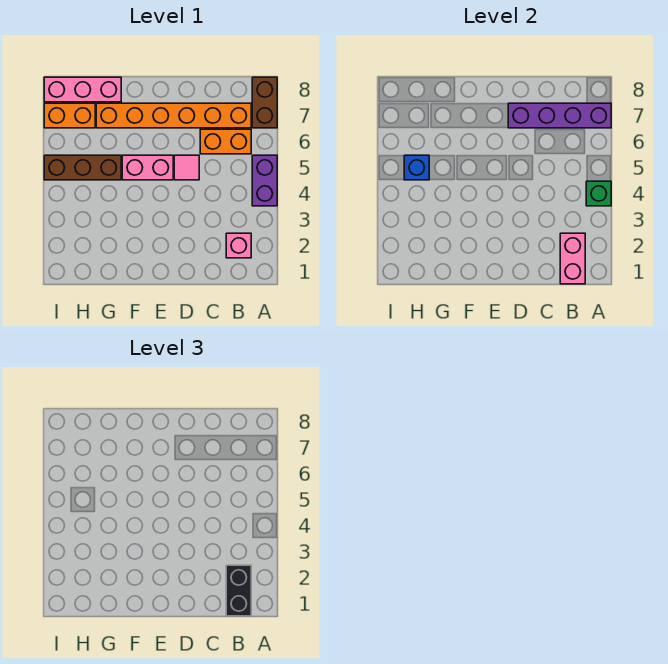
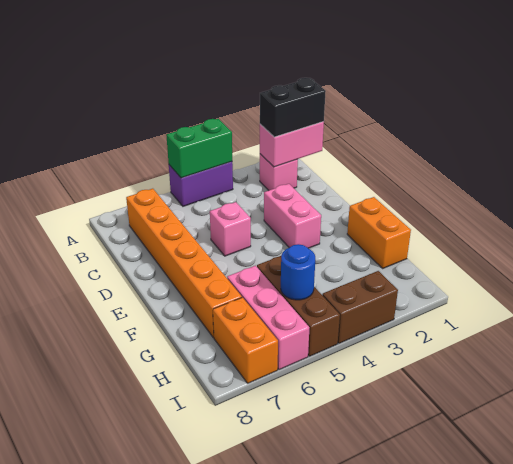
green brick A4 level 2 -> green brick A4:A5 level 2
brown brick A7:A8 level 1 -> brown brick I3:I4 level 1
purple brick A7:D7 level 2 -> none
orange brick B6:C6 level 1 -> orange brick F1:G1 level 1
pink tile D5 level 1 -> pink brick D5 level 1
pink brick E5:F5 level 1 -> pink brick D3:E3 level 1
pink brick G8:I8 level 1 -> pink brick G6:I6 level 1
blue brick H5 level 2 -> blue round brick H5 level 2

